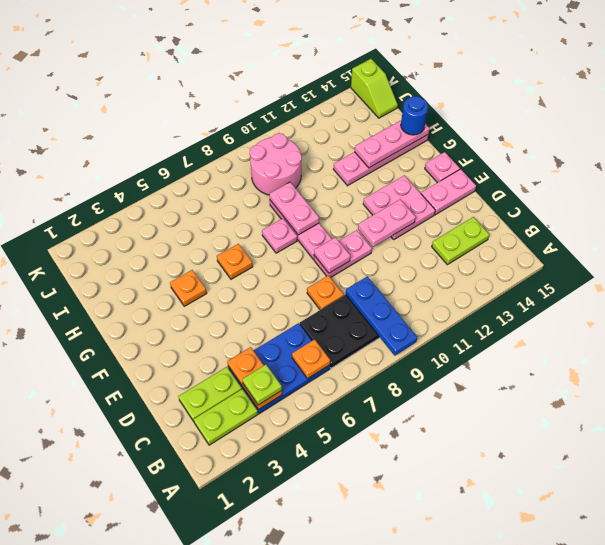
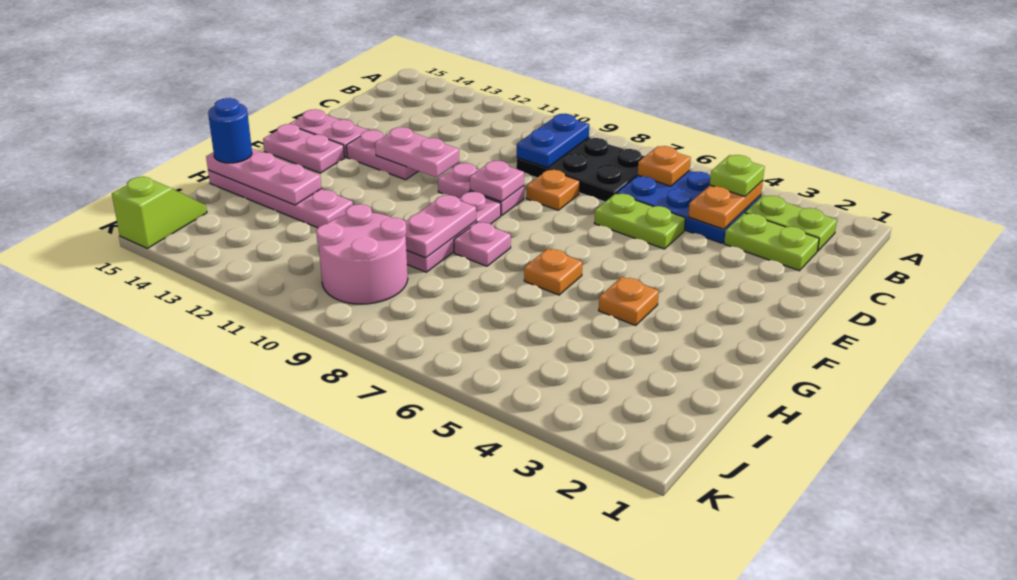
blue plate A9:C9 level 2 -> blue plate B9:C9 level 2
lime plate C13:C14 level 1 -> lime plate D5:D6 level 1
pink plate E12:F13 level 1 -> pink plate E12:E13 level 1
pink plate F15 level 1 -> pink plate F14:F15 level 1

